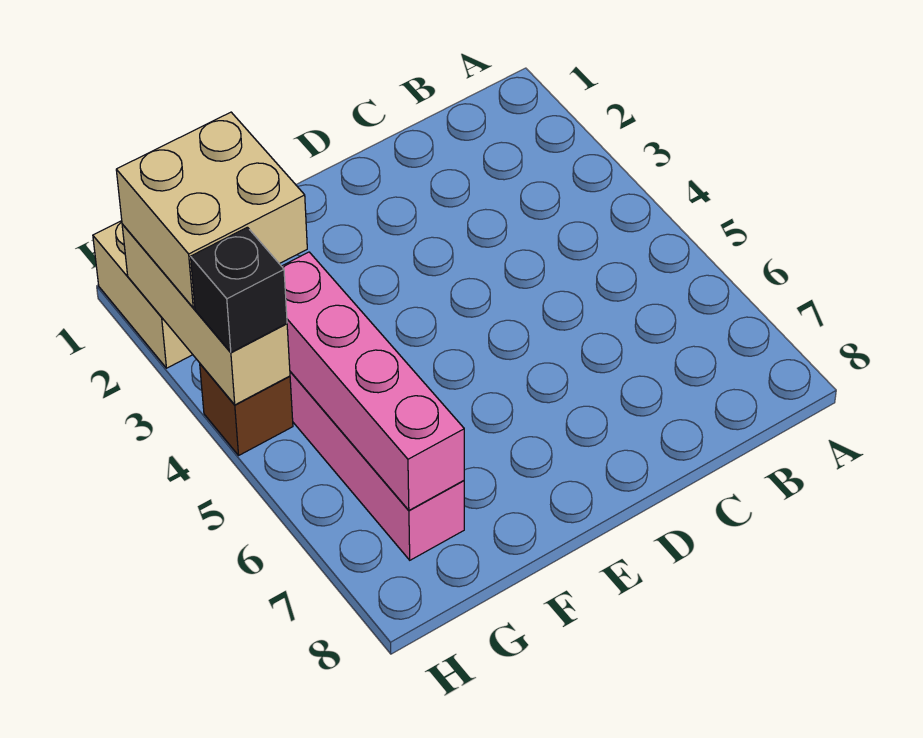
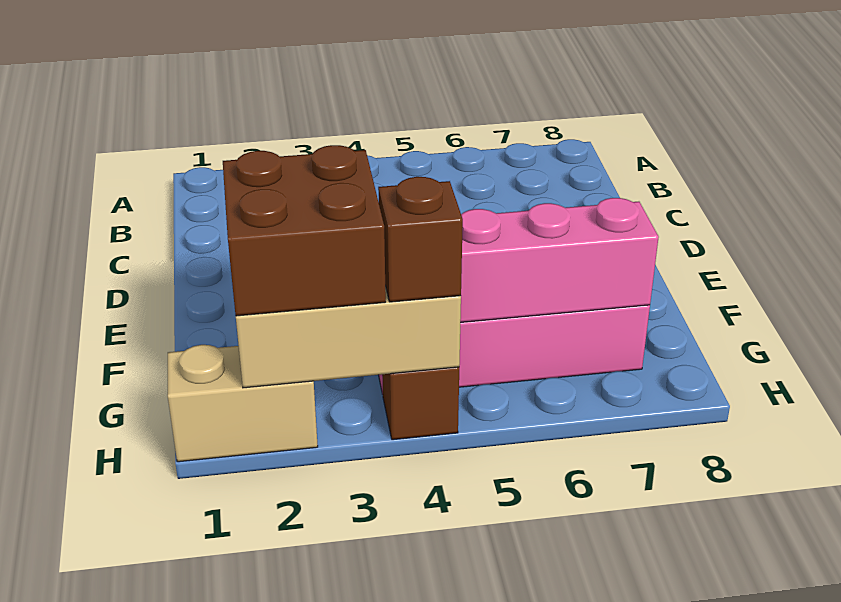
tan brick G2:H3 level 3 -> brown brick G2:H3 level 3
black brick H4 level 3 -> brown brick H4 level 3

